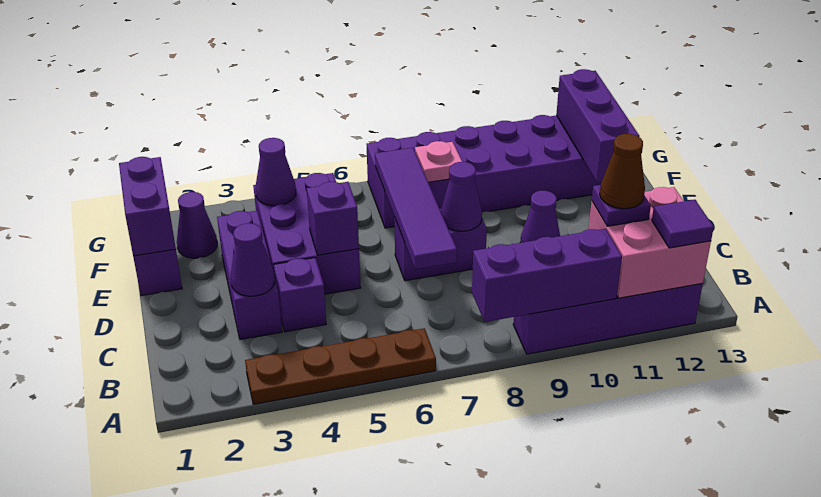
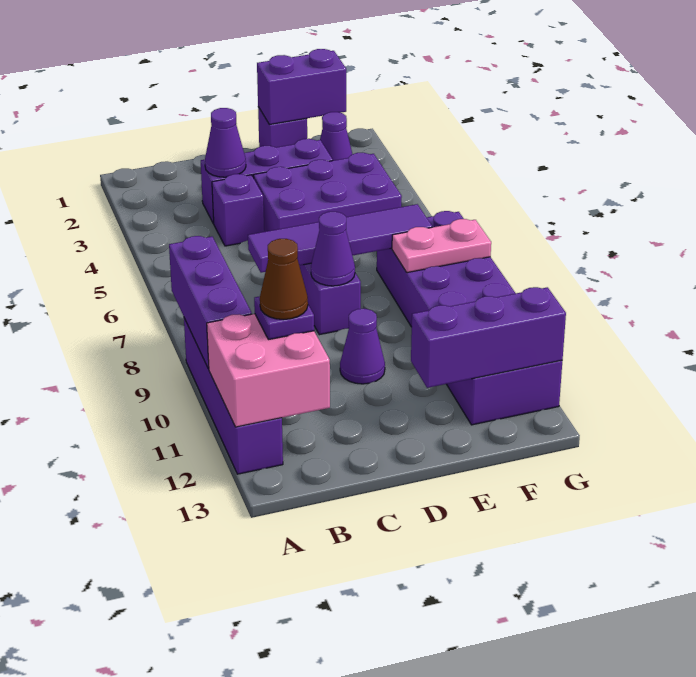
brown plate A3:A6 level 1 -> none
purple tile A12 level 3 -> none
purple brick D5 level 2 -> none
purple cone F4 level 2 -> none
pink plate F8 level 2 -> pink plate F8:G8 level 2

